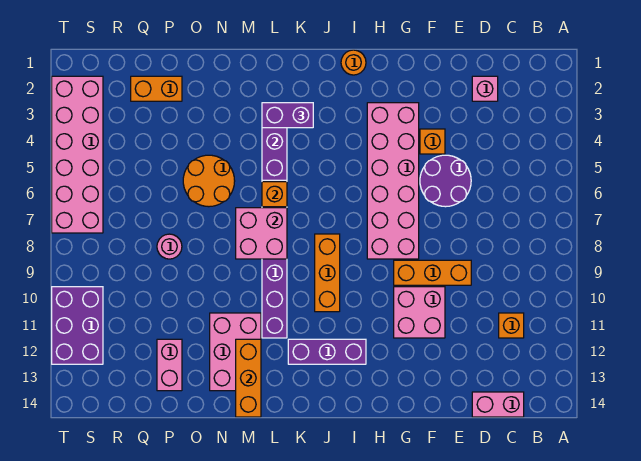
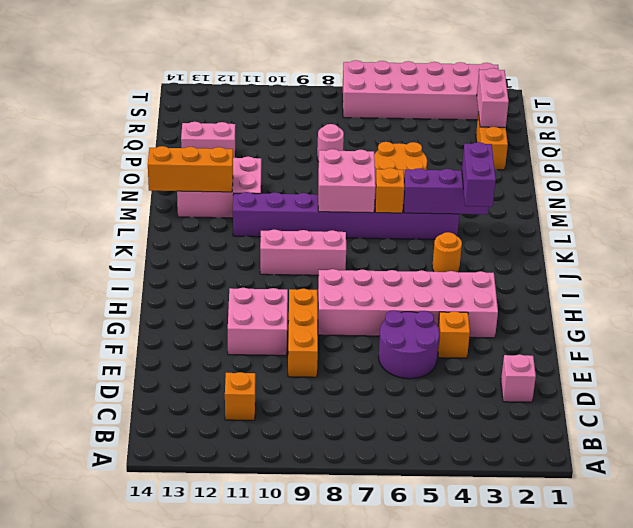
pink brick C14:D14 level 1 -> pink brick Q2:R2 level 2
orange round brick I1 level 1 -> orange round brick J4 level 1
purple brick I12:K12 level 1 -> none
orange brick J8:J10 level 1 -> pink brick J8:J10 level 1
purple brick S10:T12 level 1 -> none

